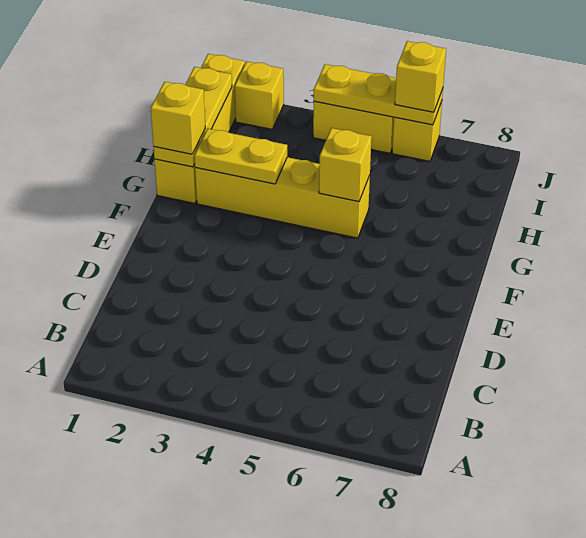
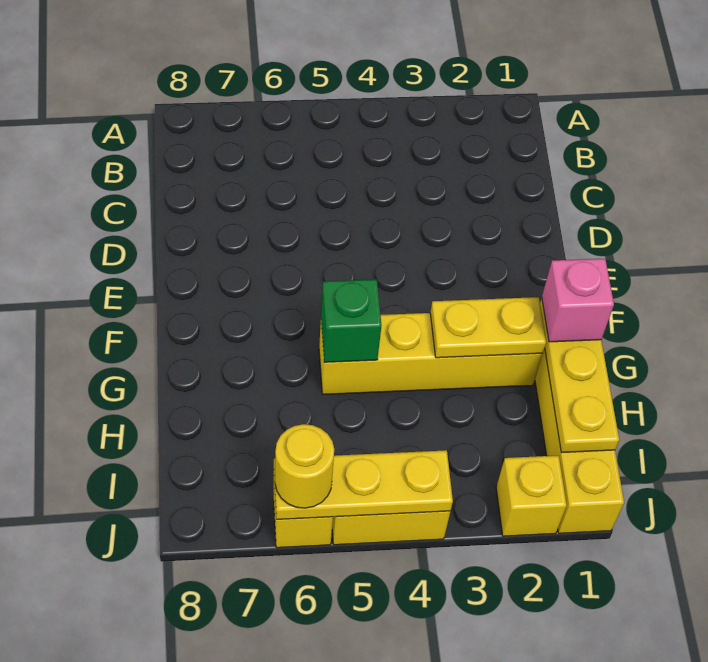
yellow brick G1 level 3 -> pink brick G1 level 3
yellow brick G5 level 2 -> green brick G5 level 2
yellow brick J6 level 3 -> yellow round brick J6 level 3

